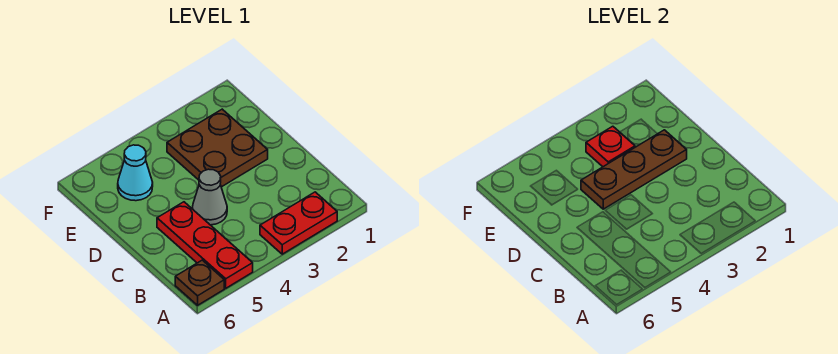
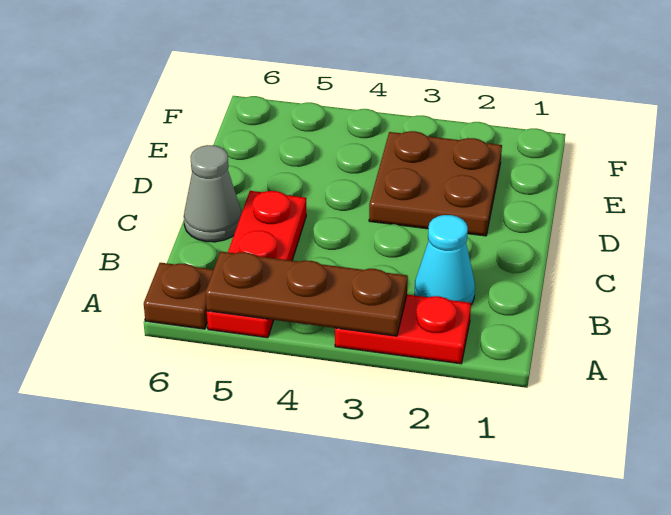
grey cone C4 level 1 -> grey cone C6 level 1
brown plate D2:D4 level 2 -> brown plate A3:A5 level 2
red plate E3 level 2 -> none
cyan cone E5 level 1 -> cyan cone B2 level 1

